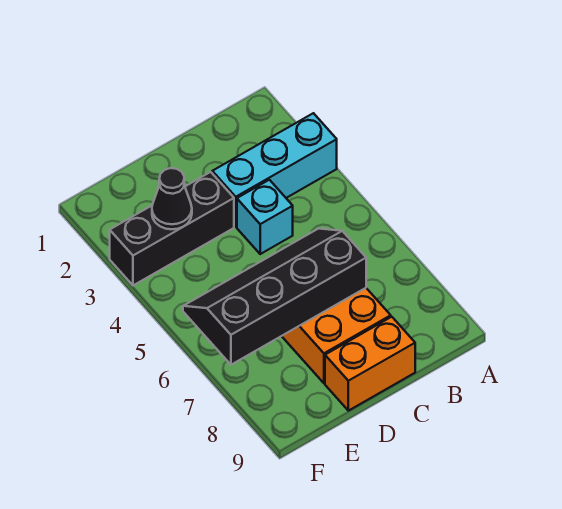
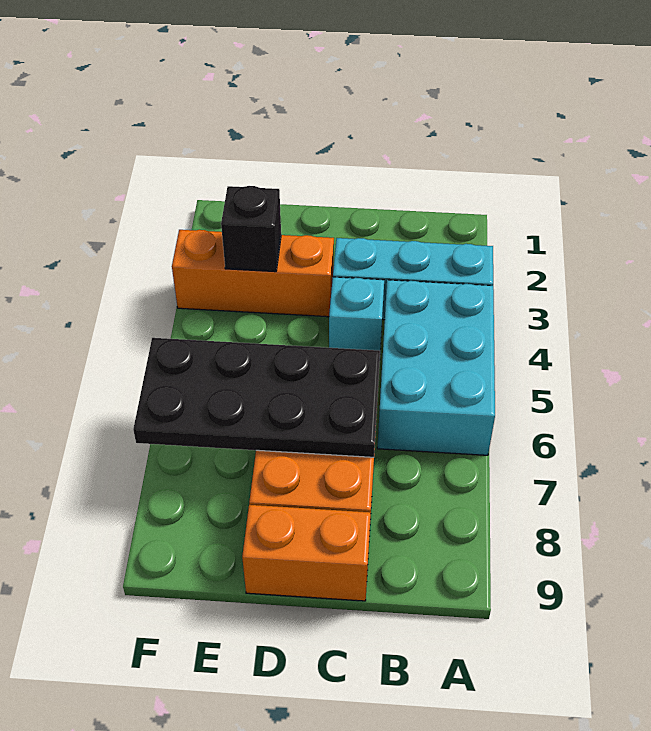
none -> cyan brick A4:B6 level 1
black slope C6:F7 level 2 top 7 -> black plate C6:F7 level 2
black brick D3:F3 level 1 -> orange brick D3:F3 level 1
black cone E3 level 2 -> black brick E3 level 2

